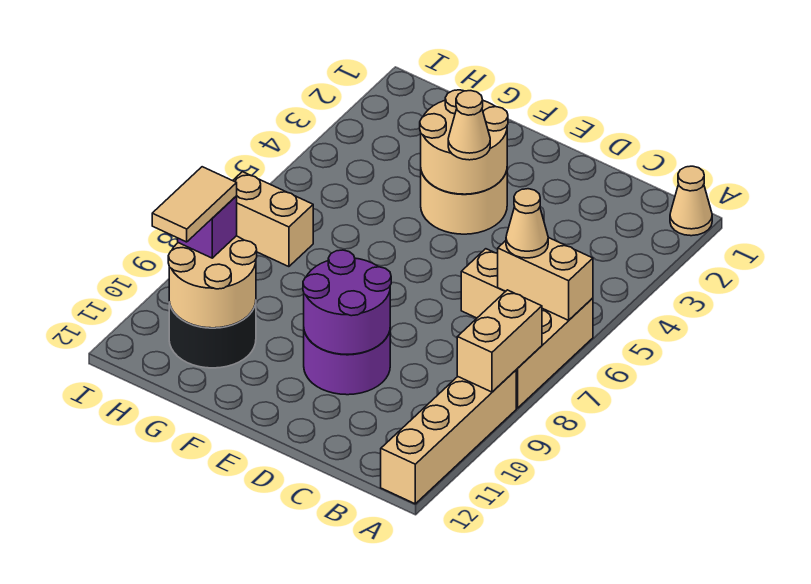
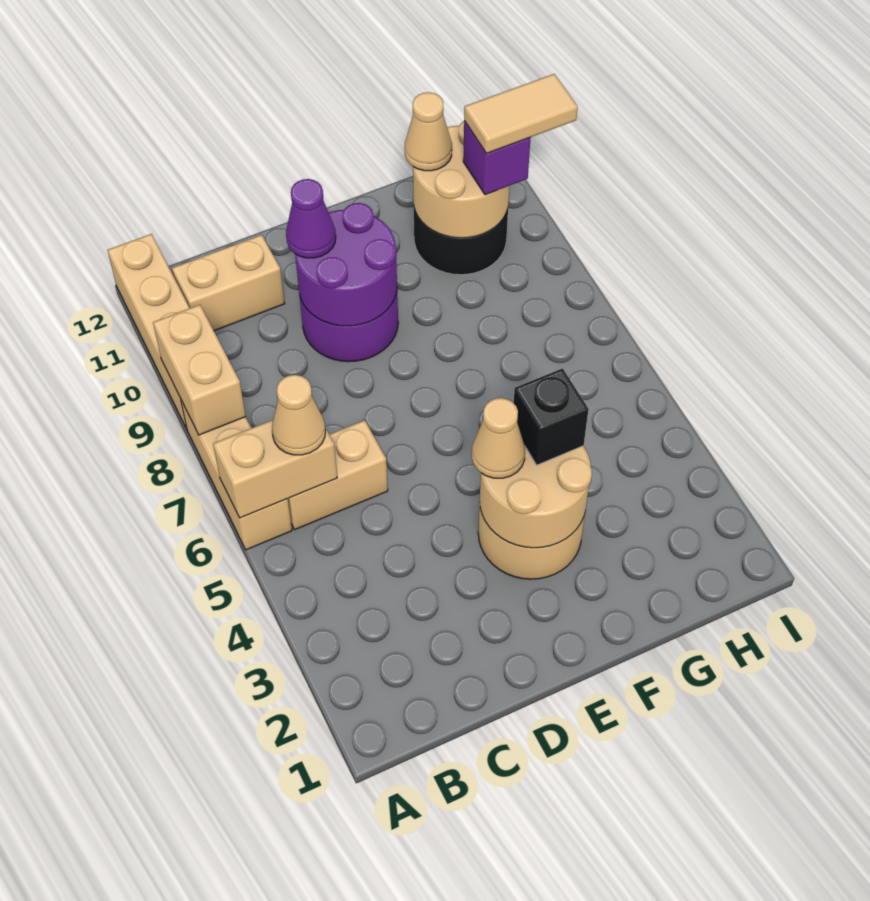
tan cone A1 level 1 -> tan cone G11 level 3
none -> purple cone D10 level 3
none -> black brick F4 level 3
tan brick H7:I7 level 1 -> tan brick B11:C11 level 1
tan tile H10:H11 level 4 -> tan tile H10:I10 level 4

